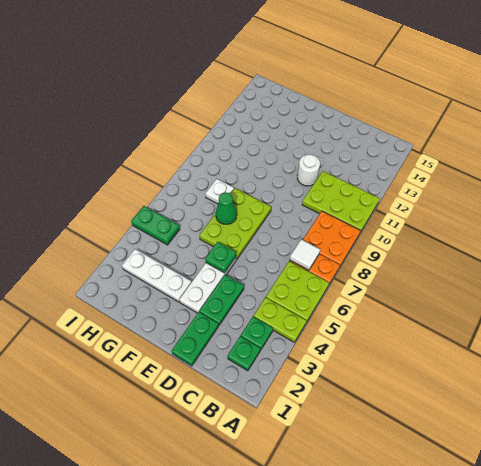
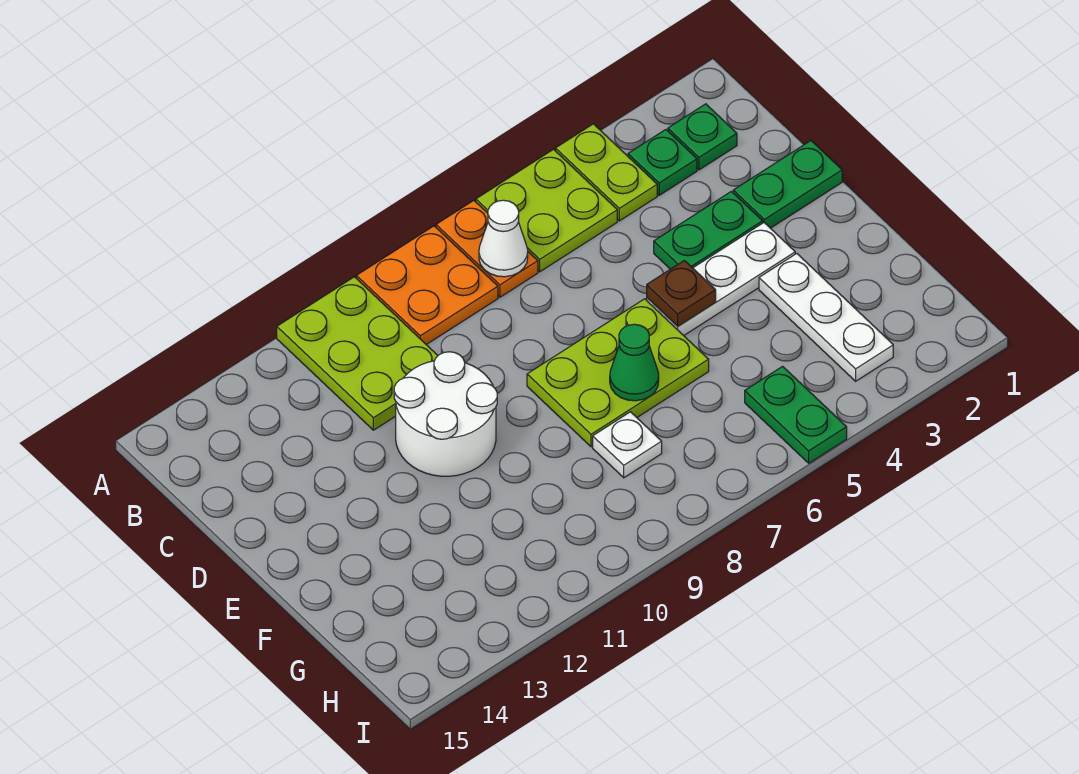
white tile B7 level 2 -> white cone B7 level 2
white round brick D11 level 1 -> white round brick D10:E11 level 1
green plate E5 level 2 -> brown plate E5 level 2

